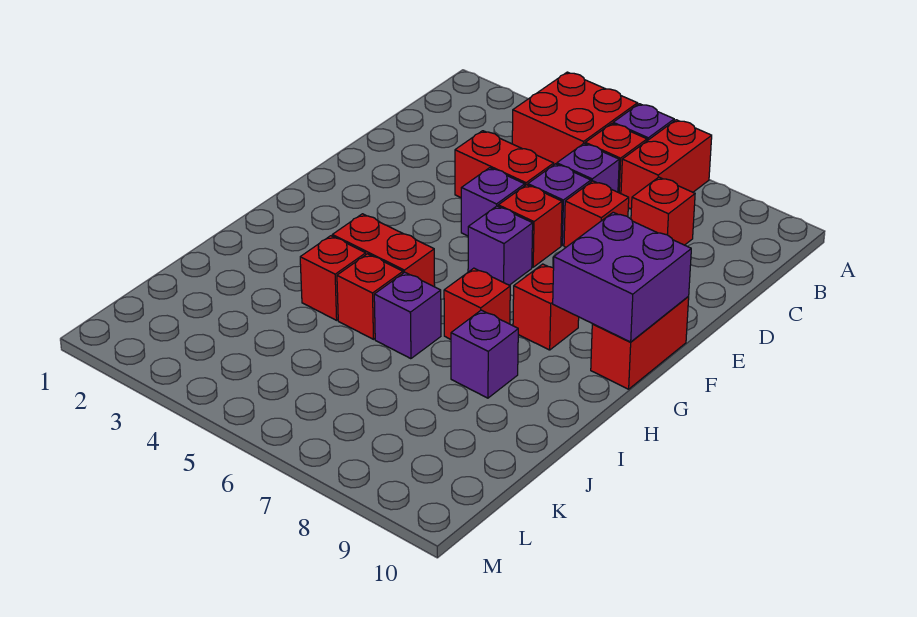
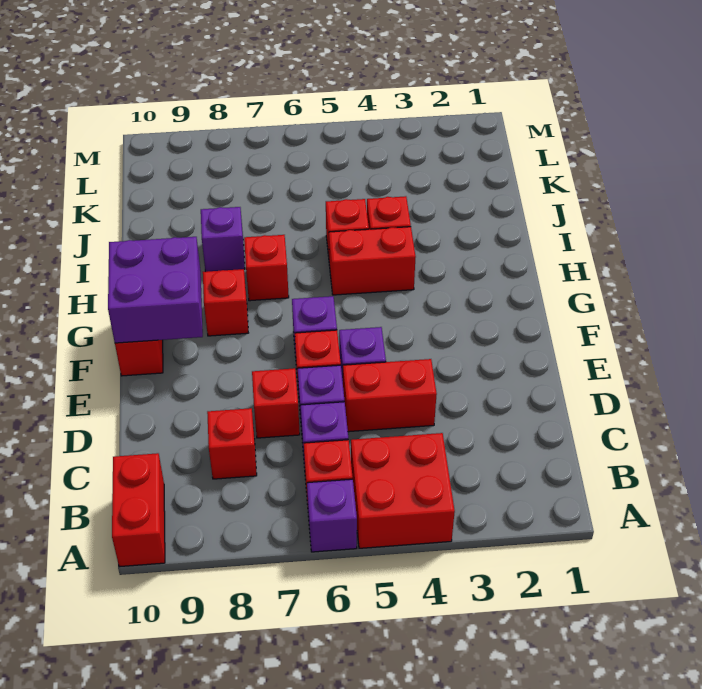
red brick A7:B7 level 1 -> red brick A10:B10 level 1
purple brick I6 level 1 -> none

